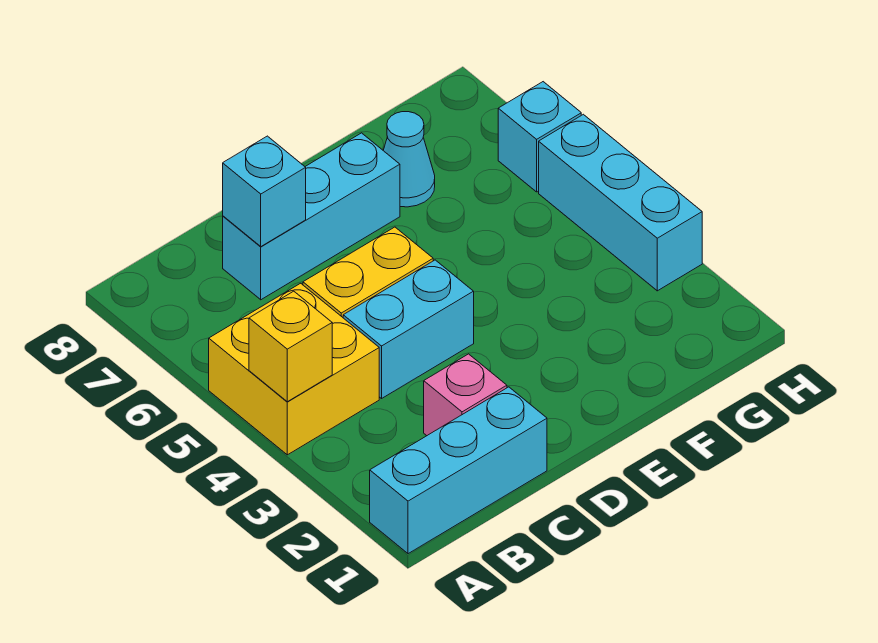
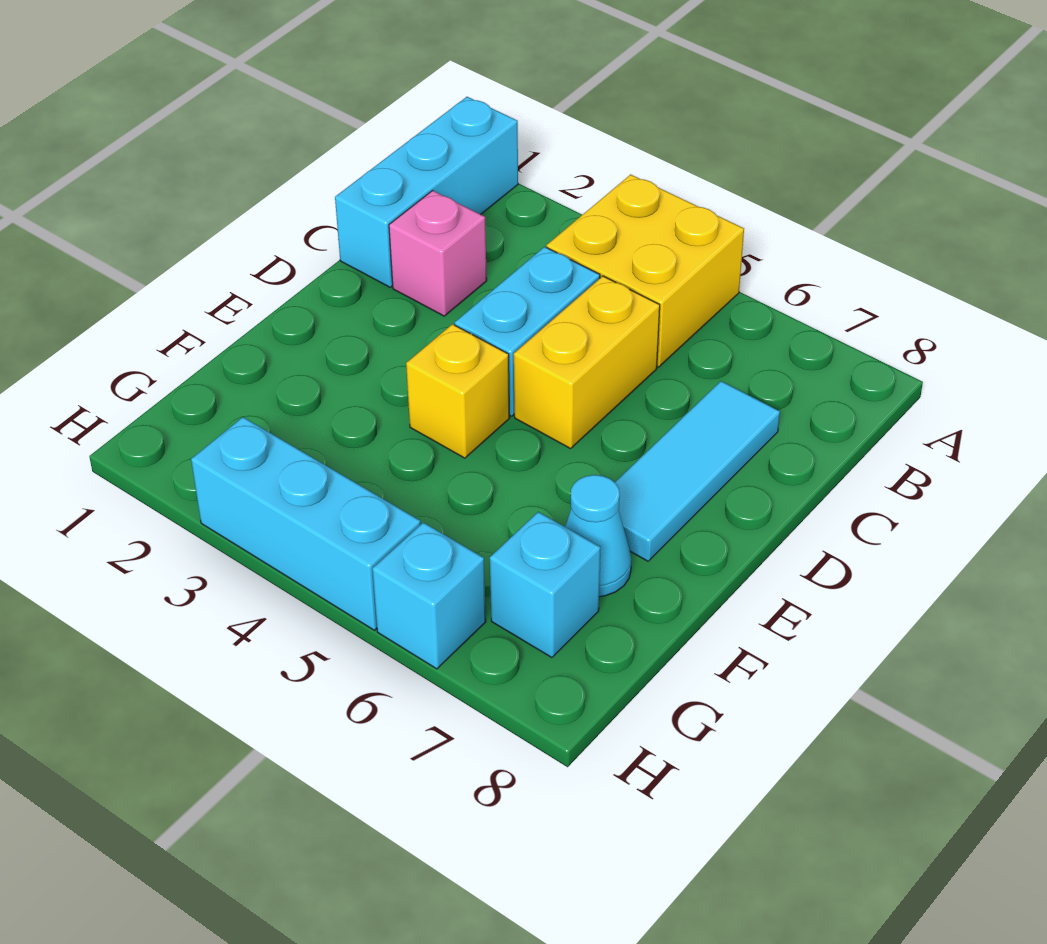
yellow brick A4 level 2 -> yellow brick E4 level 1
cyan brick C7:E7 level 1 -> cyan tile C7:E7 level 1
cyan brick C7 level 2 -> cyan brick G7 level 1

